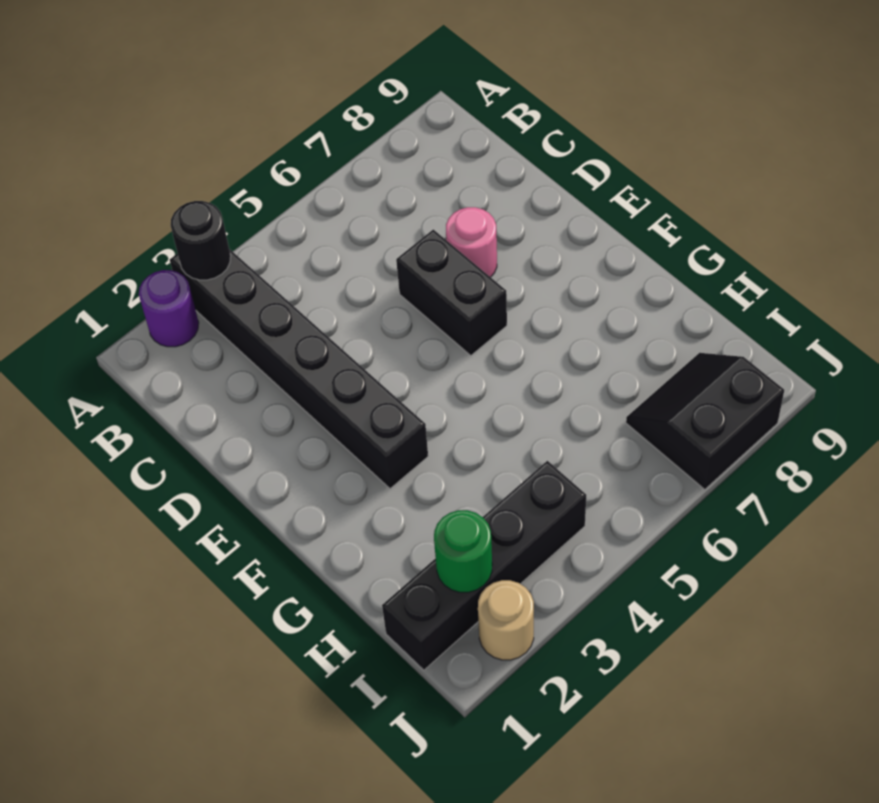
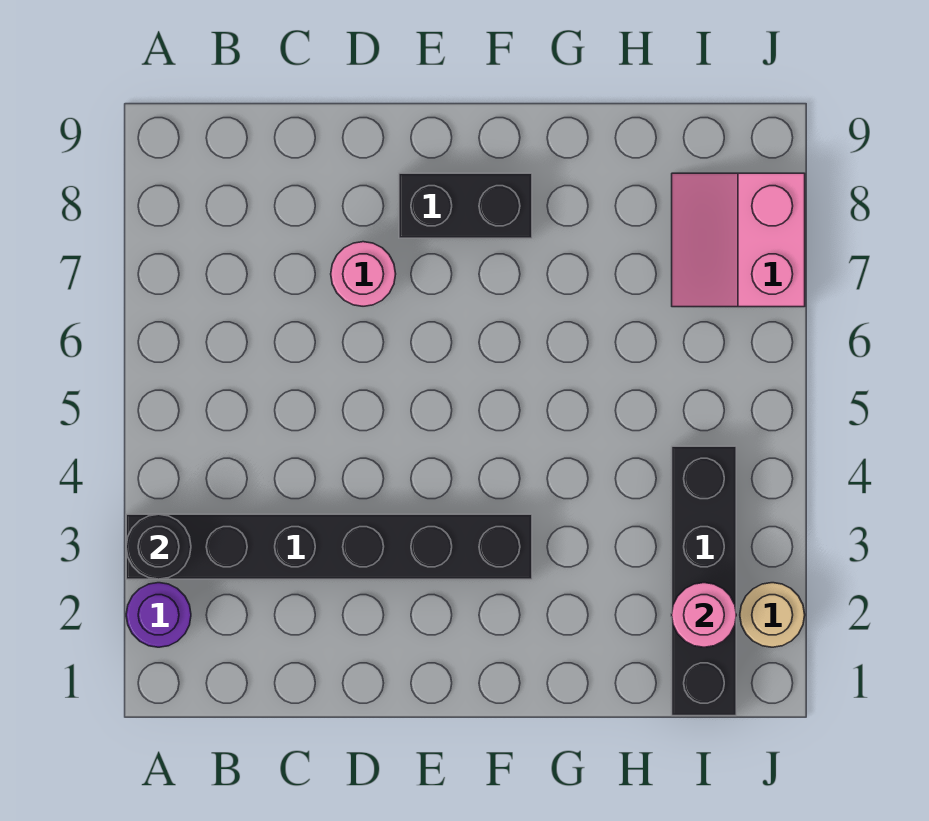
black brick D6:E6 level 1 -> black brick E8:F8 level 1
green round brick I2 level 2 -> pink round brick I2 level 2
black slope I7:J8 level 1 top J -> pink slope I7:J8 level 1 top J

